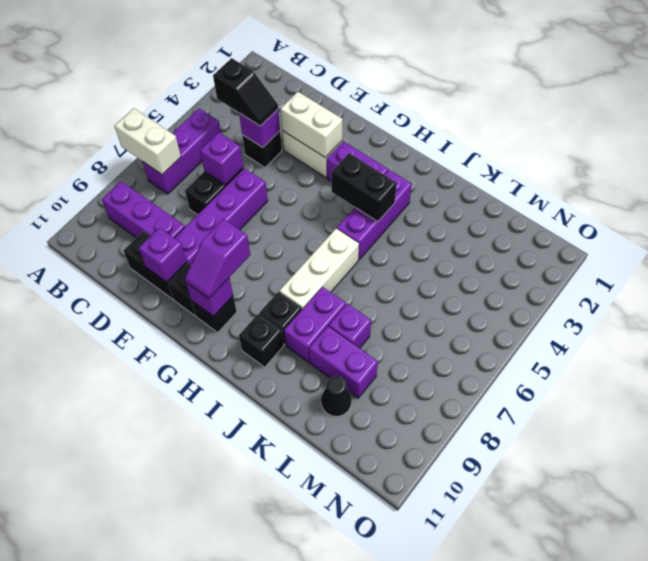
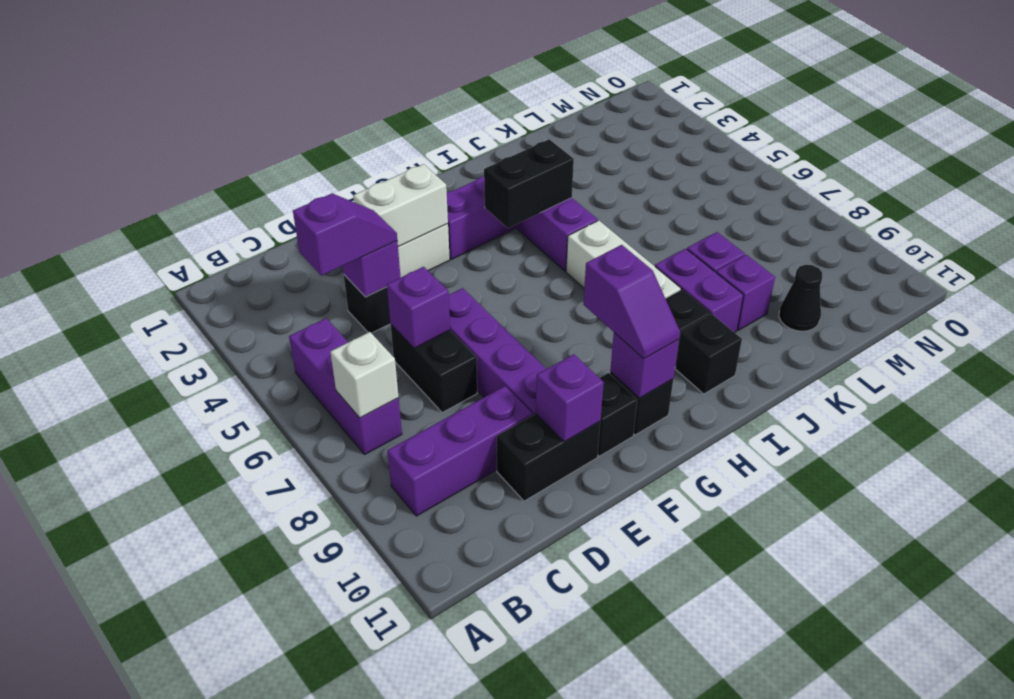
white brick A7:B7 level 2 -> white brick B7 level 2
black slope C4:D4 level 3 top C -> purple slope C4:D4 level 3 top C
purple brick K9:L9 level 1 -> purple brick K9 level 1

